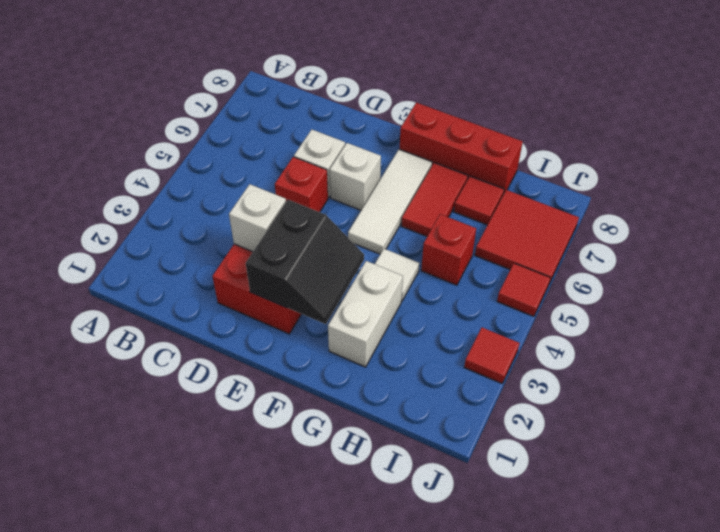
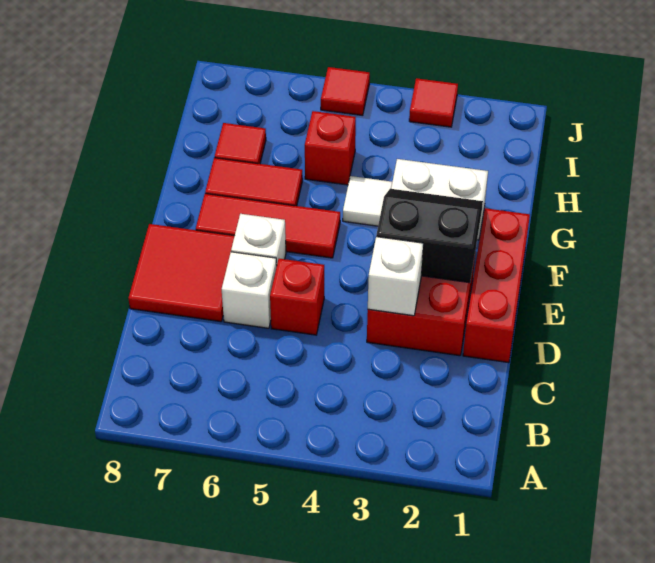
white tile F5:F7 level 1 -> red tile F5:F7 level 1
red brick F8:H8 level 1 -> red brick D1:F1 level 1
red tile I6:J7 level 1 -> red tile D7:E8 level 1

